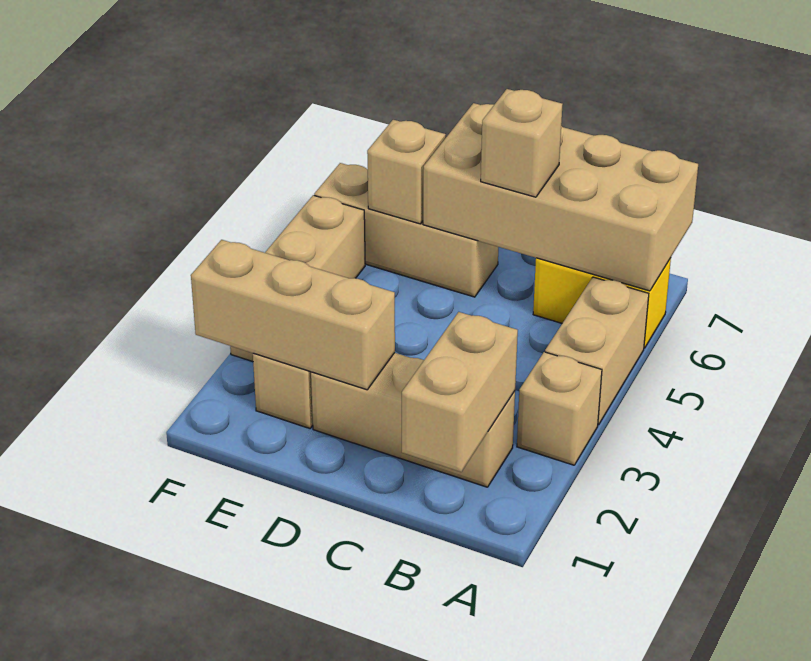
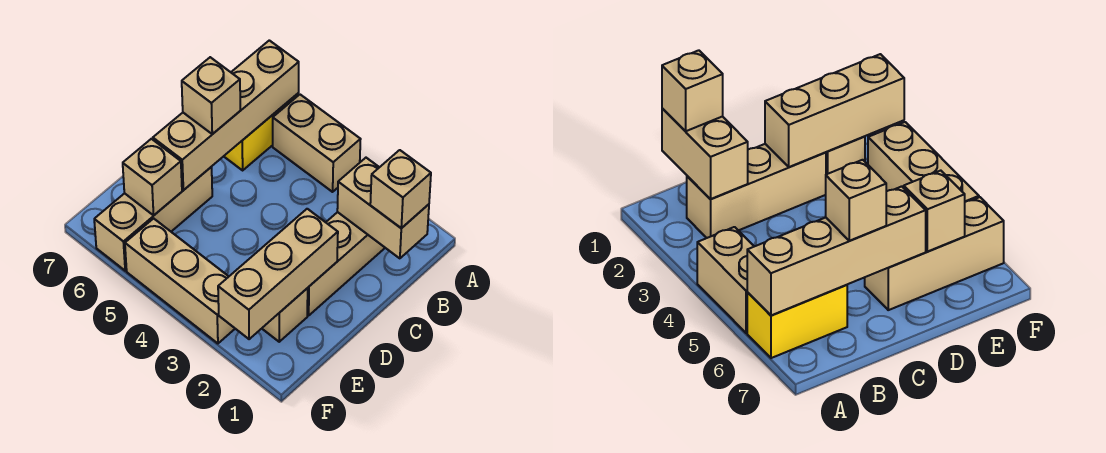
tan brick A3 level 1 -> tan brick B1 level 3
tan brick A6:D7 level 2 -> tan brick A6:D6 level 2

